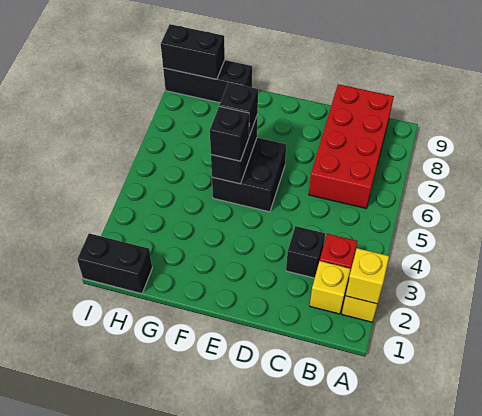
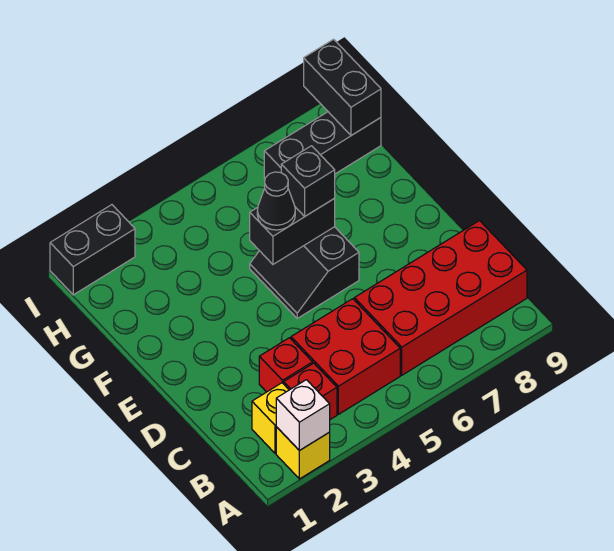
yellow brick A2 level 2 -> white brick A2 level 2
none -> red brick B4:C5 level 1
black brick C3 level 1 -> red brick C3 level 1
black brick E5:F6 level 1 -> black slope E5:F6 level 1 top 6
black brick F5 level 3 -> black cone F5 level 3
black brick G9:I9 level 1 -> black brick H7:H9 level 1
black brick H1:I1 level 1 -> black brick I1:I2 level 1

